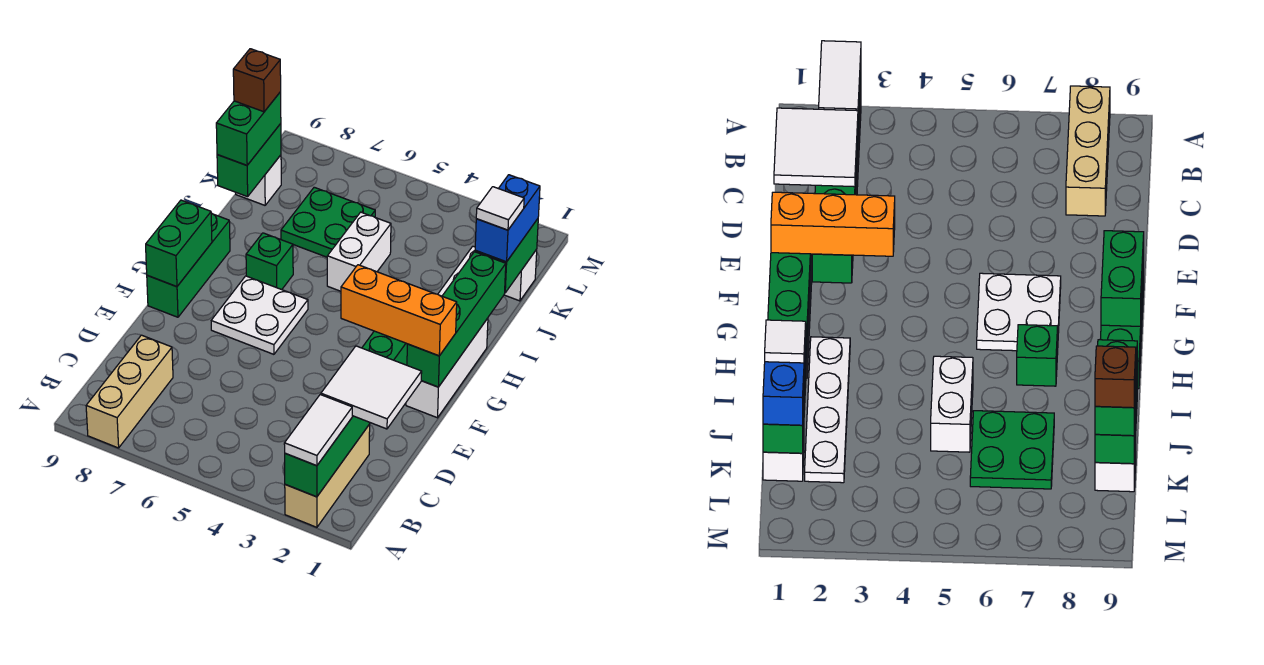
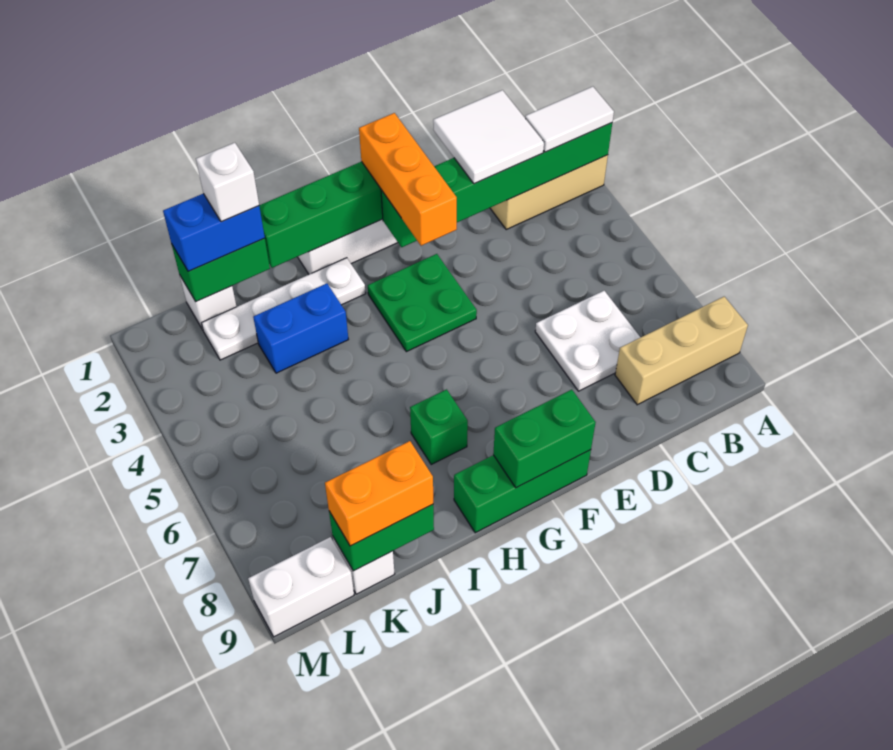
white plate F6:G7 level 1 -> white plate C6:D7 level 1
none -> blue brick I3:J3 level 1
white brick I5:J5 level 1 -> white brick L9:M9 level 1
white tile J1 level 4 -> white brick J1 level 4
green plate J6:K7 level 1 -> green plate F3:G4 level 1
green brick J9:K9 level 3 -> orange brick J9:K9 level 3
brown brick K9 level 4 -> none

